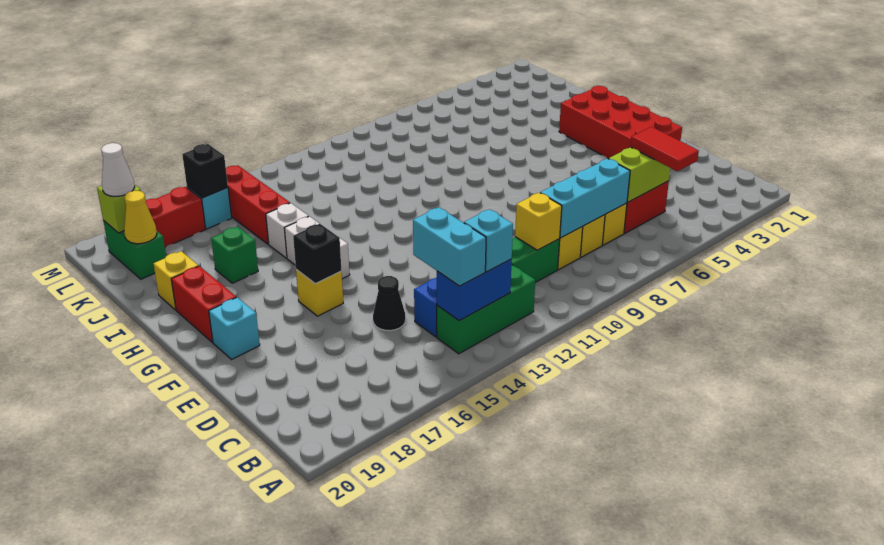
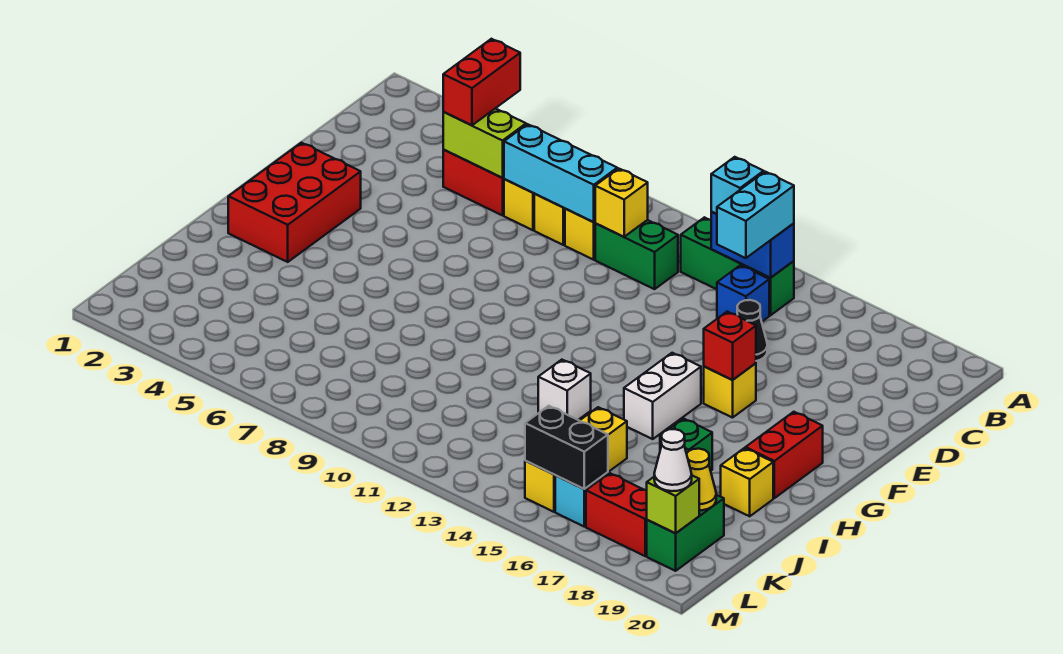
red tile B5:C5 level 3 -> red brick B5:C5 level 3
red brick E2:H3 level 1 -> red brick F2:H3 level 1
black brick F16 level 2 -> red brick F16 level 2
cyan brick F19 level 1 -> none
white brick I15 level 1 -> white brick I13 level 1
red brick J15:L15 level 1 -> yellow brick J15:L15 level 1
black brick L16 level 2 -> black brick L15:L16 level 2

